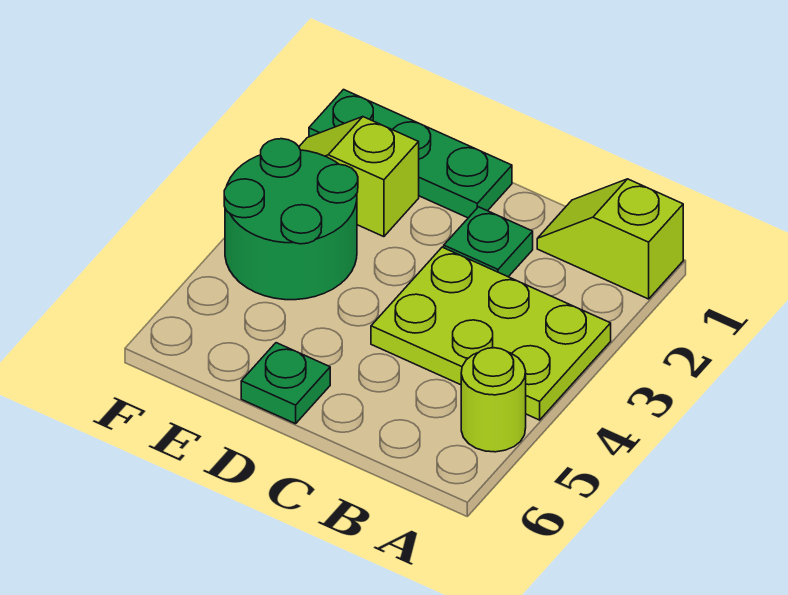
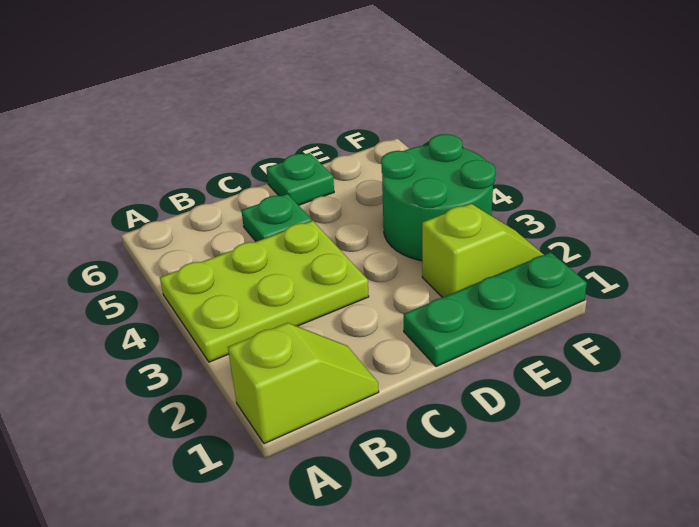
lime round brick A5 level 1 -> none
green plate C2 level 1 -> green plate C5 level 1

